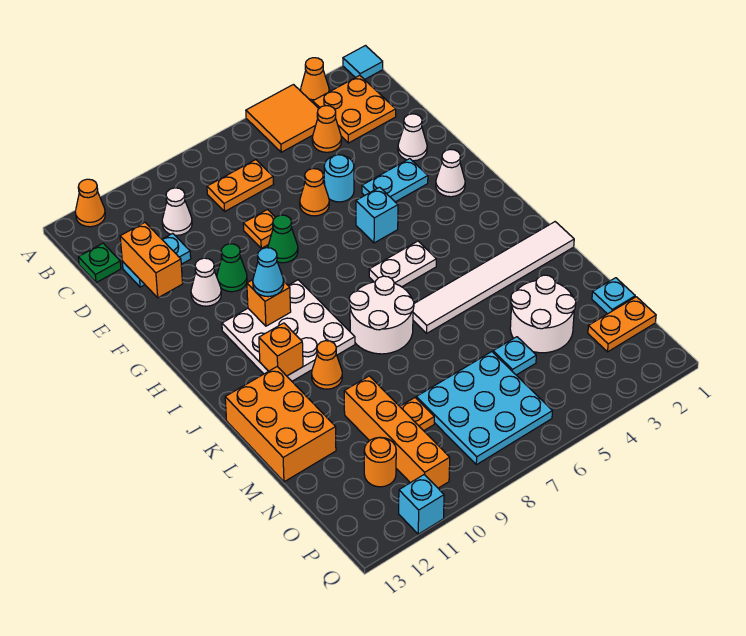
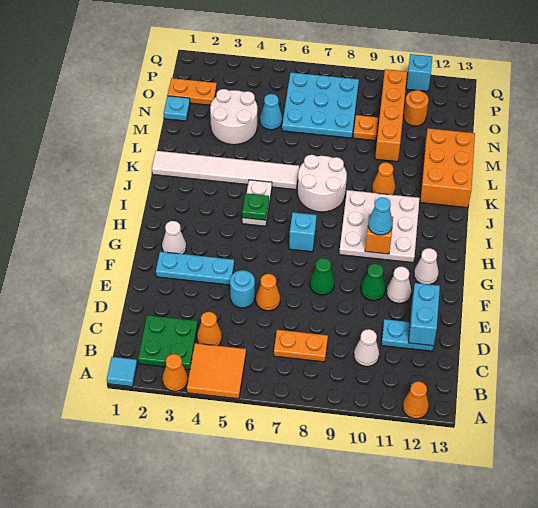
orange plate B2:C3 level 1 -> green plate B2:C3 level 1
green plate C13 level 1 -> green plate I5 level 2
orange brick D12:E12 level 2 -> cyan brick D12:E12 level 2
white cone E2 level 1 -> white cone G12 level 1
orange plate E8 level 1 -> none
cyan plate F3:F4 level 1 -> cyan plate F2:F4 level 1
cyan brick G5 level 1 -> cyan brick H7 level 1
white plate I5:I6 level 1 -> white plate I5:J5 level 1
orange brick J11 level 2 -> none
cyan plate N5 level 1 -> cyan cone N5 level 1

